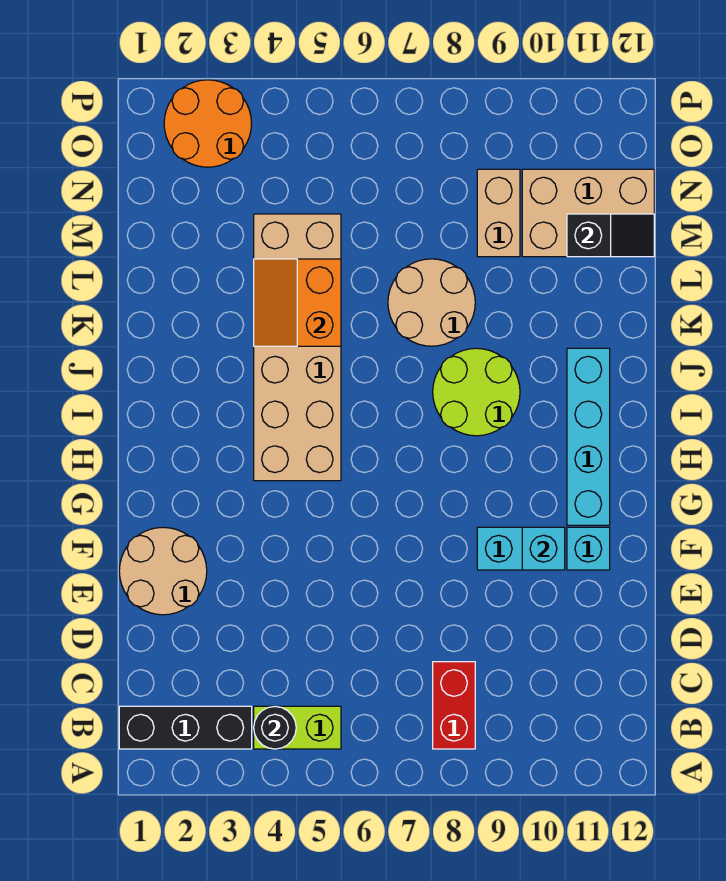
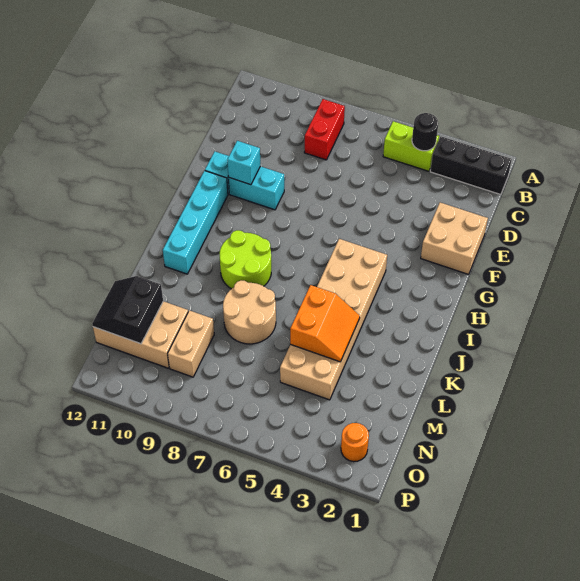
tan round brick E1:F2 level 1 -> tan brick E1:F2 level 1
black slope M11:M12 level 2 top 11 -> black slope M11:N12 level 2 top 11
orange round brick O2:P3 level 1 -> orange round brick O2 level 1

